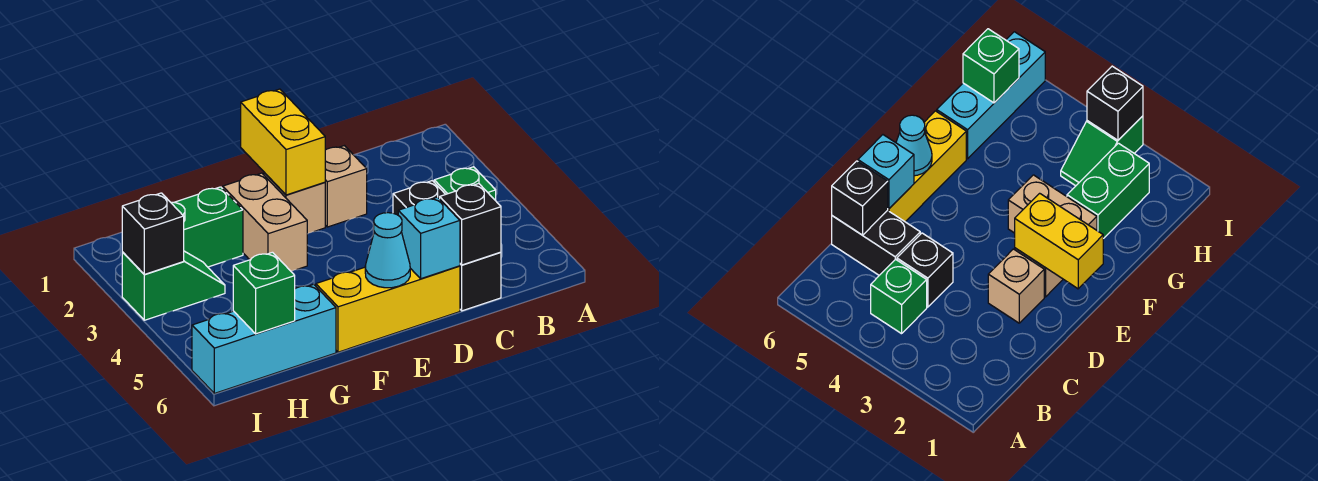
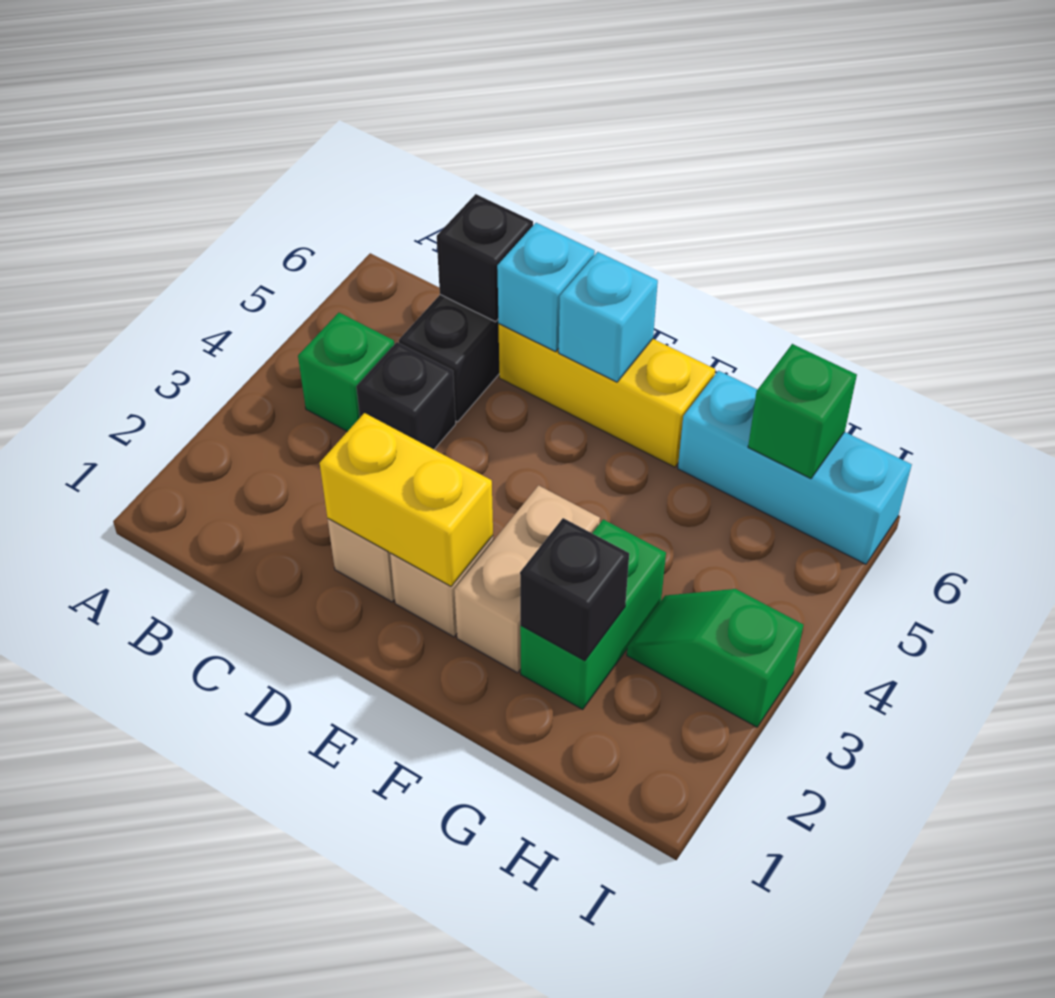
yellow brick E1:E2 level 2 -> yellow brick D2:E2 level 2
cyan cone E6 level 2 -> cyan brick E6 level 2
green brick G2:H2 level 1 -> green brick G2:G3 level 1
black brick I3 level 2 -> black brick G2 level 2

